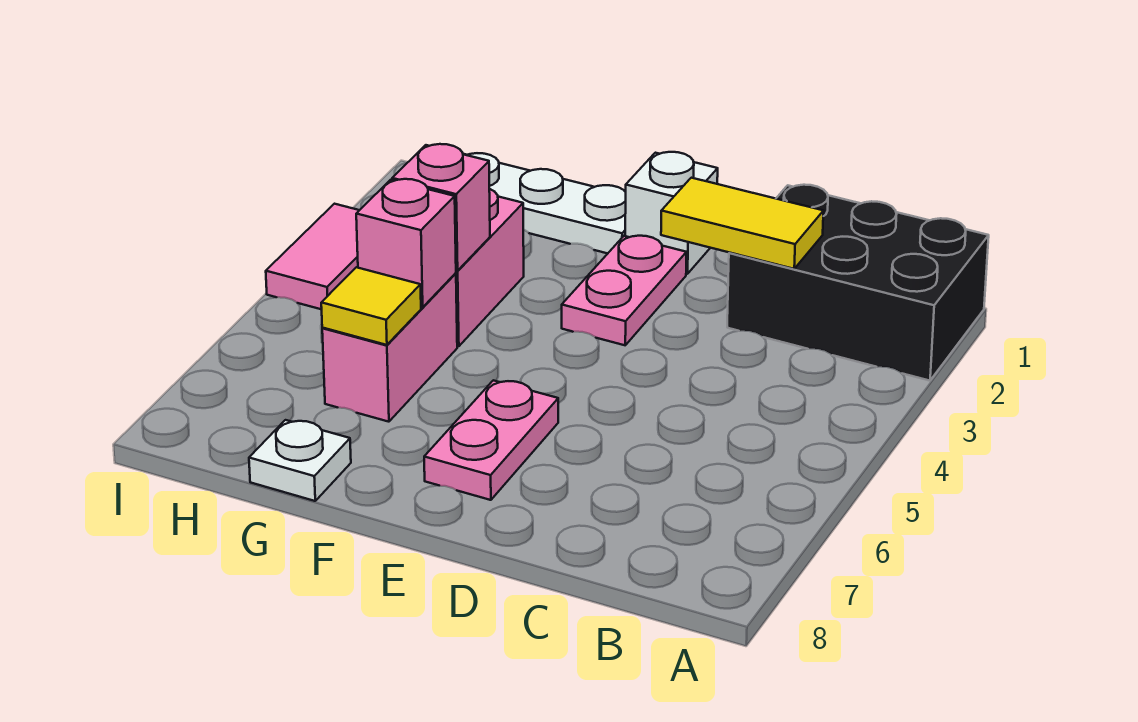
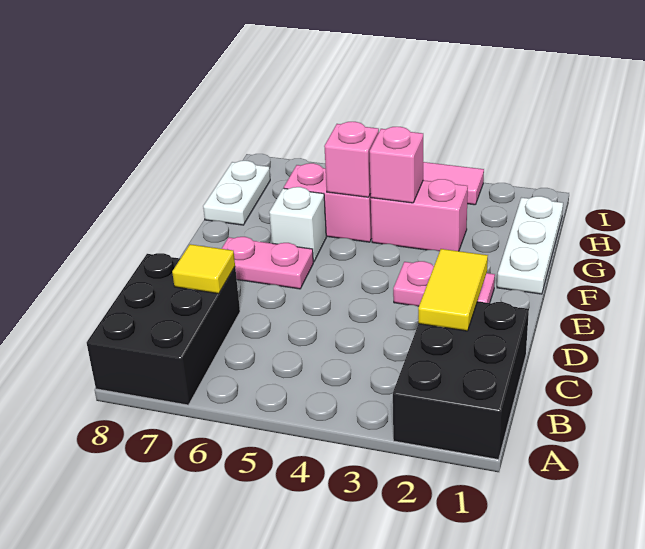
none -> black brick A7:C8 level 1
white brick E1 level 1 -> white brick F6 level 1
yellow tile G6 level 2 -> yellow tile C7 level 2
white plate G8 level 1 -> white plate G8:H8 level 1

